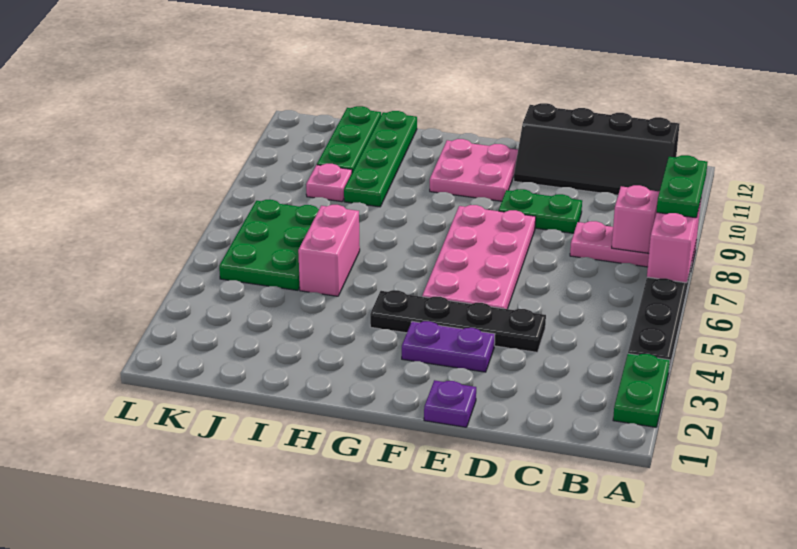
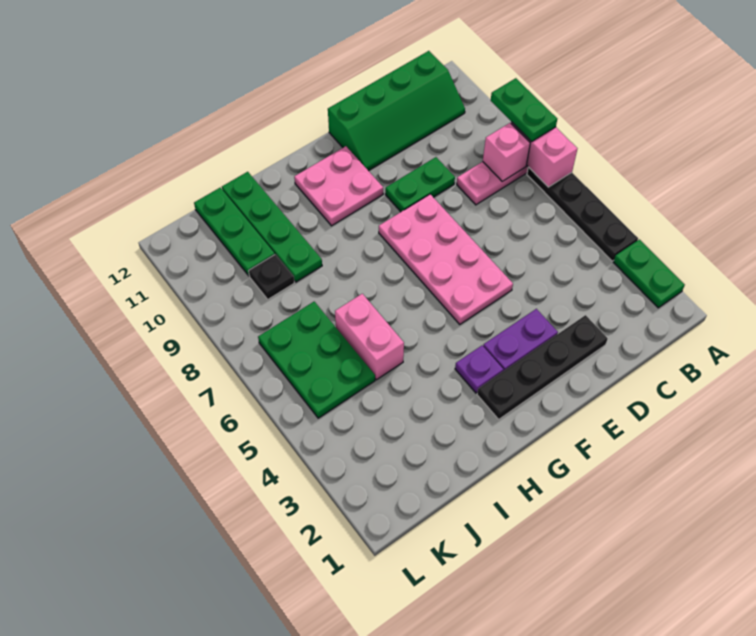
black slope B11:E12 level 1 top 12 -> green slope B11:E12 level 1 top 12
black plate D4:G4 level 1 -> black plate D2:G2 level 1
purple plate E1 level 1 -> purple plate G3 level 1
pink plate J9 level 1 -> black plate J9 level 1

